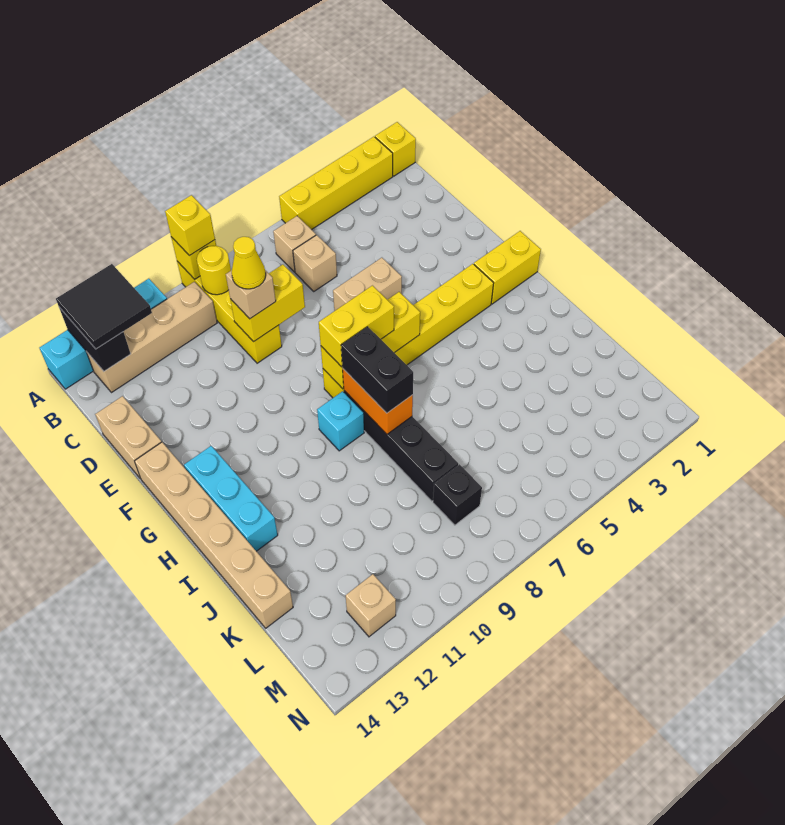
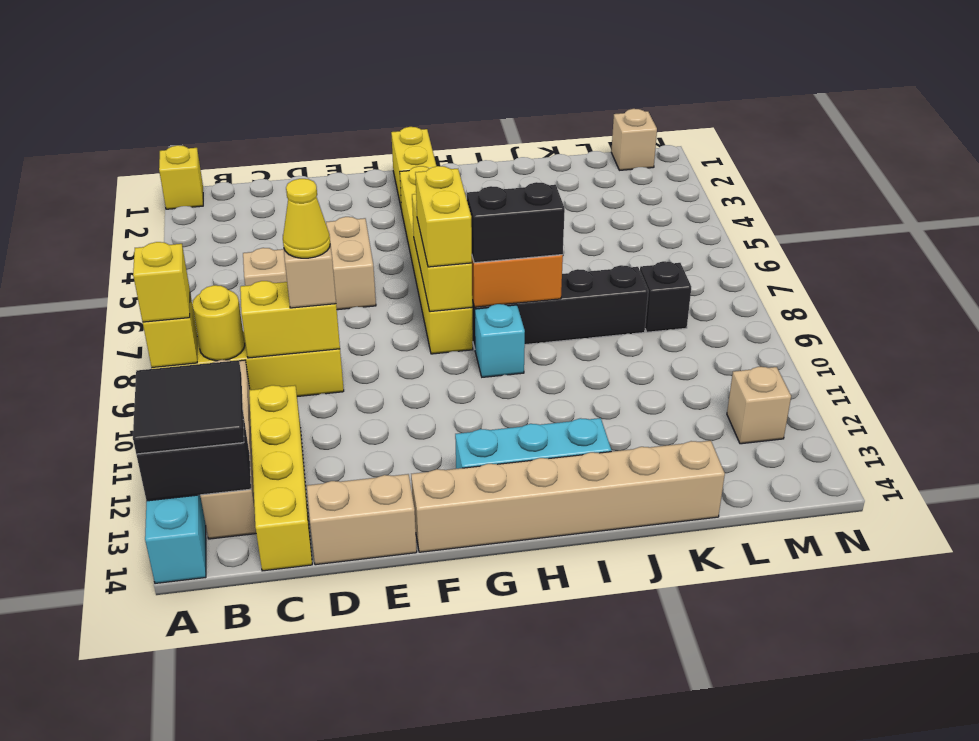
yellow brick A2:A5 level 1 -> yellow brick C11:C14 level 1
tan brick B6 level 1 -> tan brick M1 level 1
yellow brick D8:D9 level 2 -> yellow brick C9:D9 level 2

